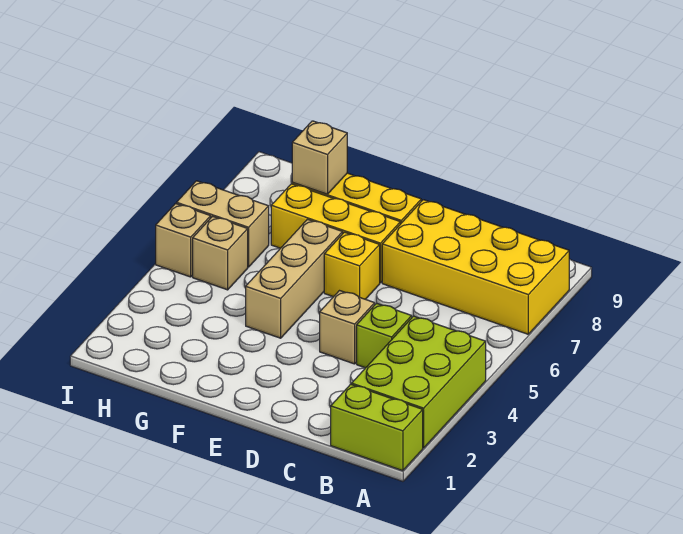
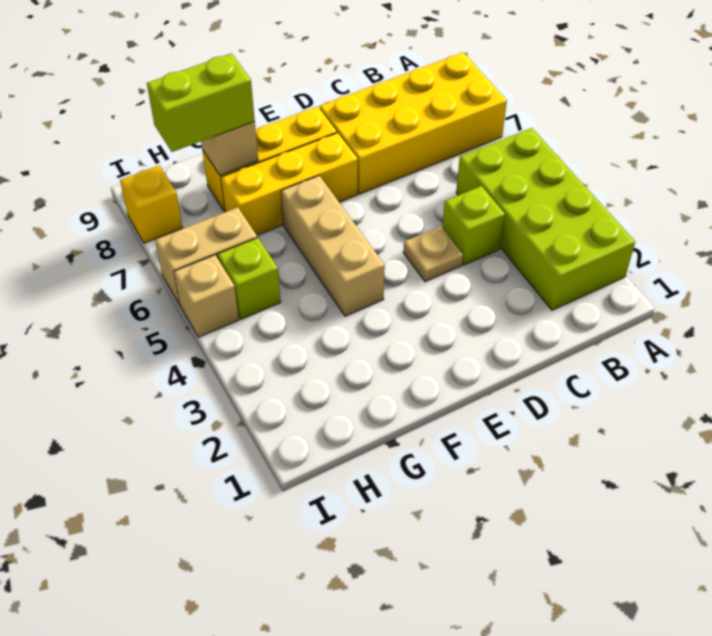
lime brick A1:B1 level 1 -> lime brick G8:H8 level 3
lime brick A2:B4 level 1 -> lime brick A2:B5 level 1
tan brick D4 level 1 -> tan plate D4 level 1
yellow brick E6 level 1 -> yellow brick I8 level 1
tan brick H5 level 1 -> lime brick H5 level 1

